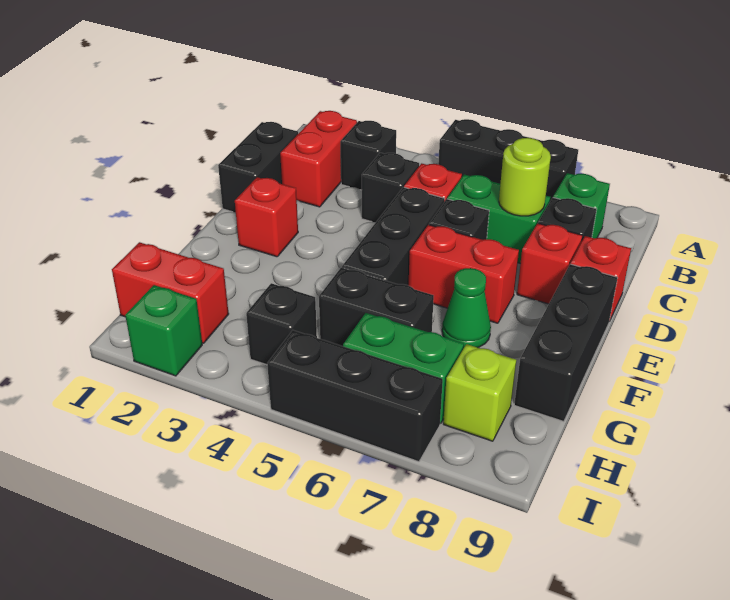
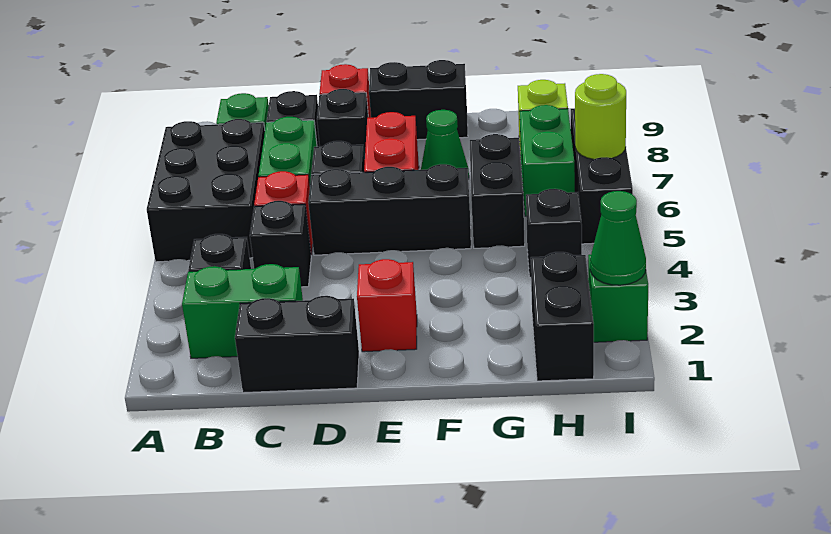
black brick A5:A7 level 1 -> black brick A5:B7 level 1
red brick B2:C2 level 1 -> green brick B2:C2 level 1
lime round brick C7 level 2 -> lime round brick I6 level 2
red brick D8 level 1 -> black brick D8 level 1
black brick E9:G9 level 1 -> black brick E9:F9 level 1
red brick H1:H2 level 1 -> black brick H1:H2 level 1
none -> green cone I2 level 2

